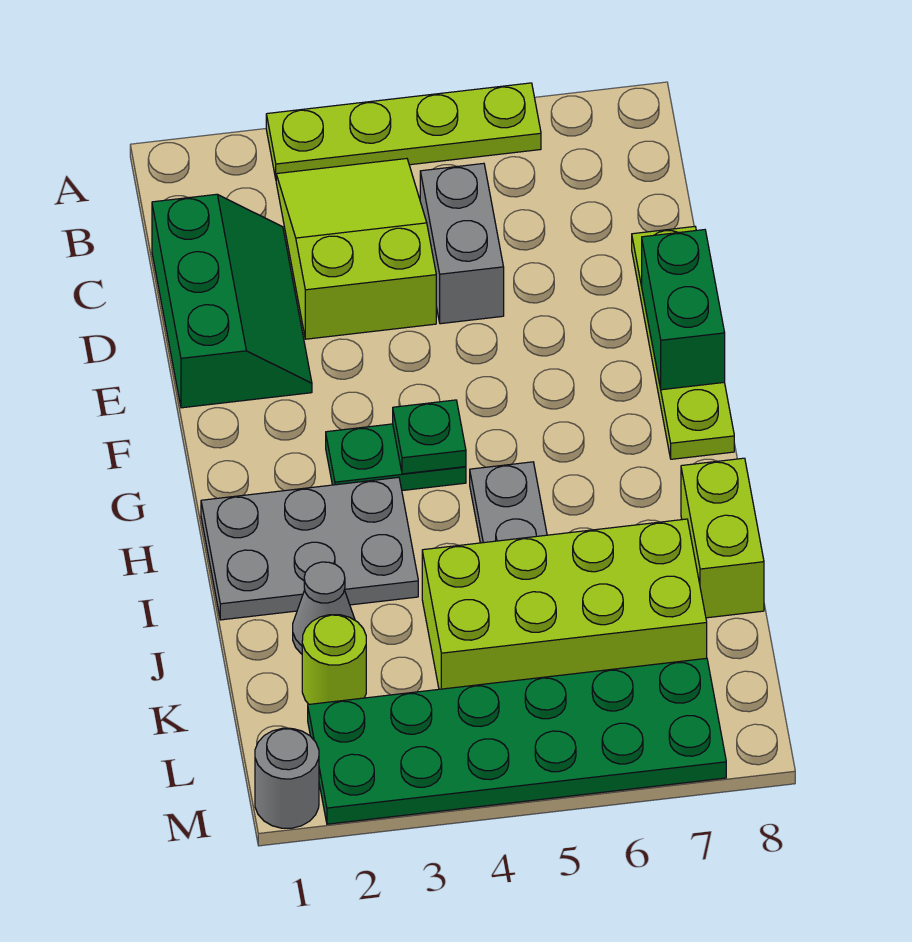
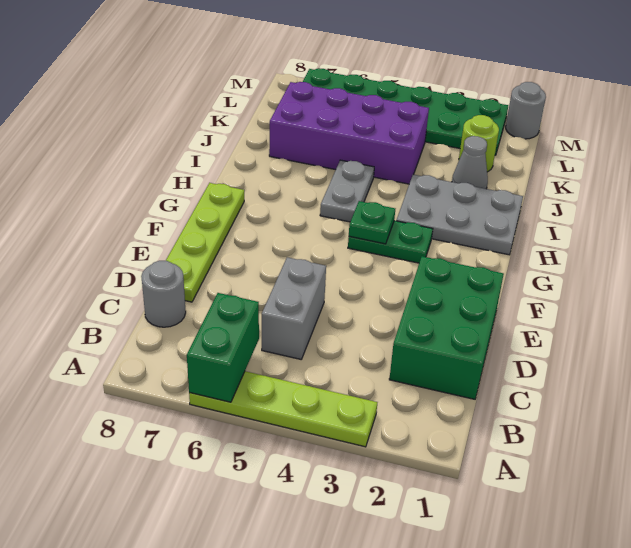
lime slope B3:D4 level 1 top D -> none
green slope C1:E2 level 1 top 1 -> green brick C1:E2 level 1
none -> grey round brick C8 level 1
green brick E8:F8 level 2 -> green brick A6:B6 level 2
lime brick I8:J8 level 1 -> none
lime brick J4:K7 level 1 -> purple brick J4:K7 level 1

